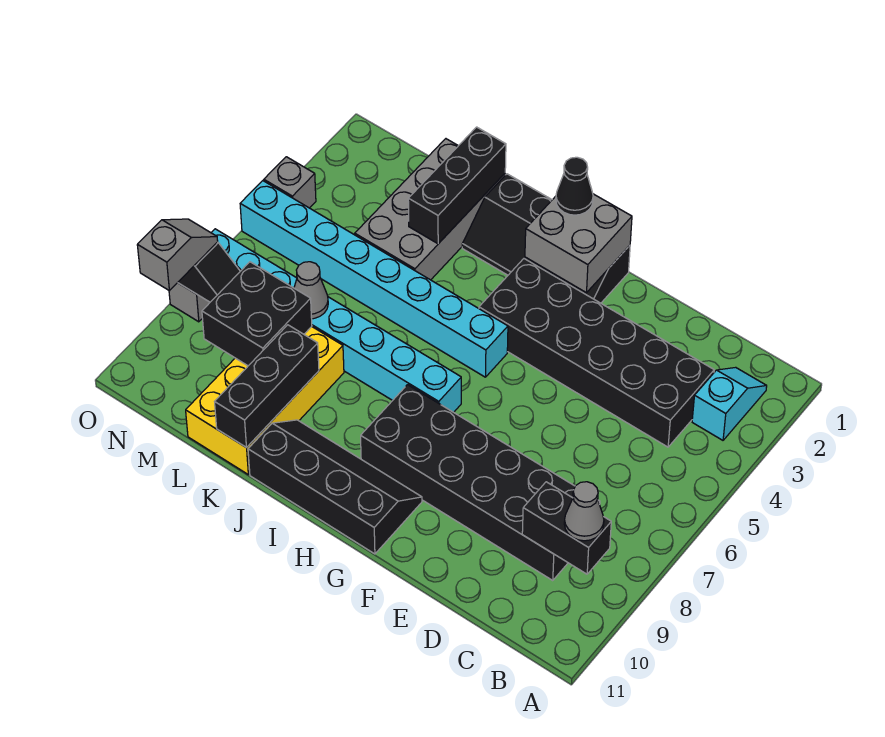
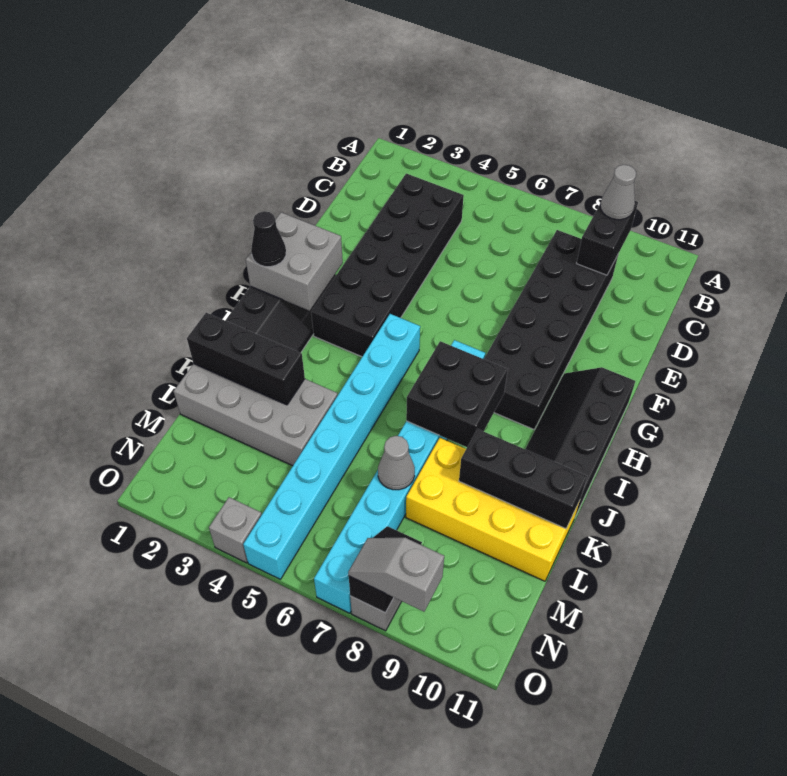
cyan slope B2:B3 level 1 top 3 -> none
black brick L8:M9 level 2 -> black brick I7:J8 level 2

